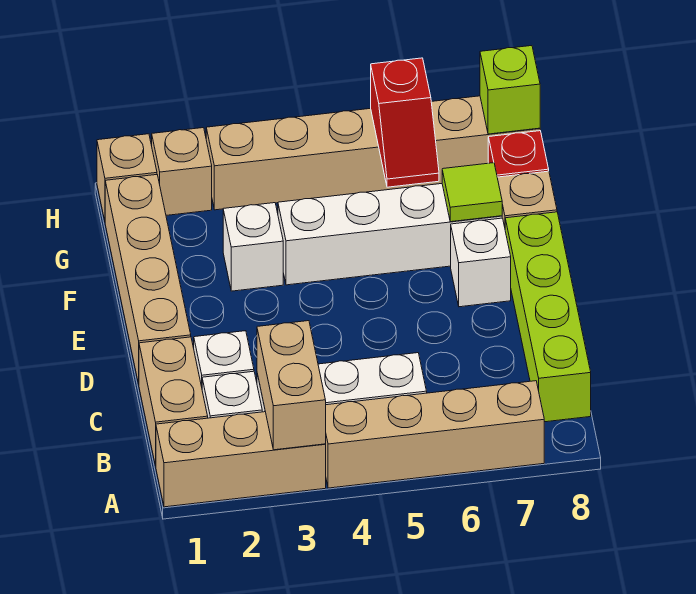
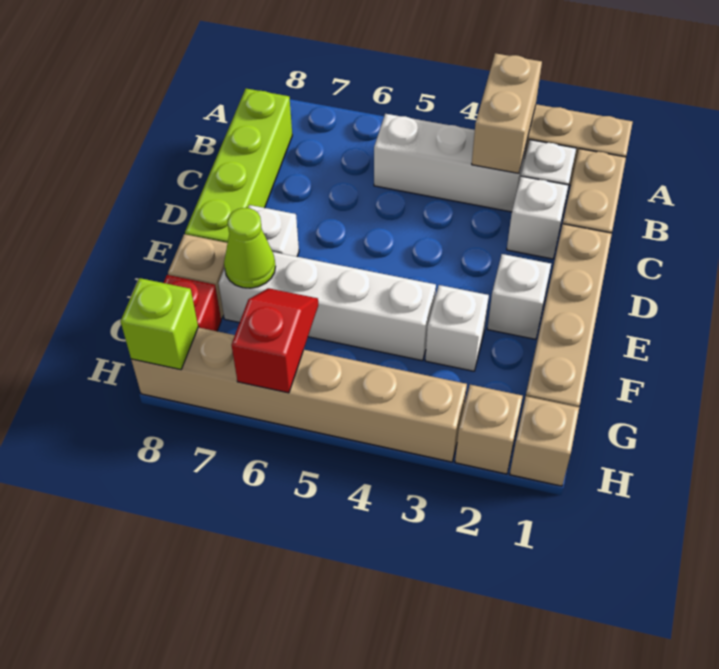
tan brick A4:A7 level 1 -> none
none -> white brick E2 level 1
lime tile F7 level 2 -> lime cone F7 level 2

